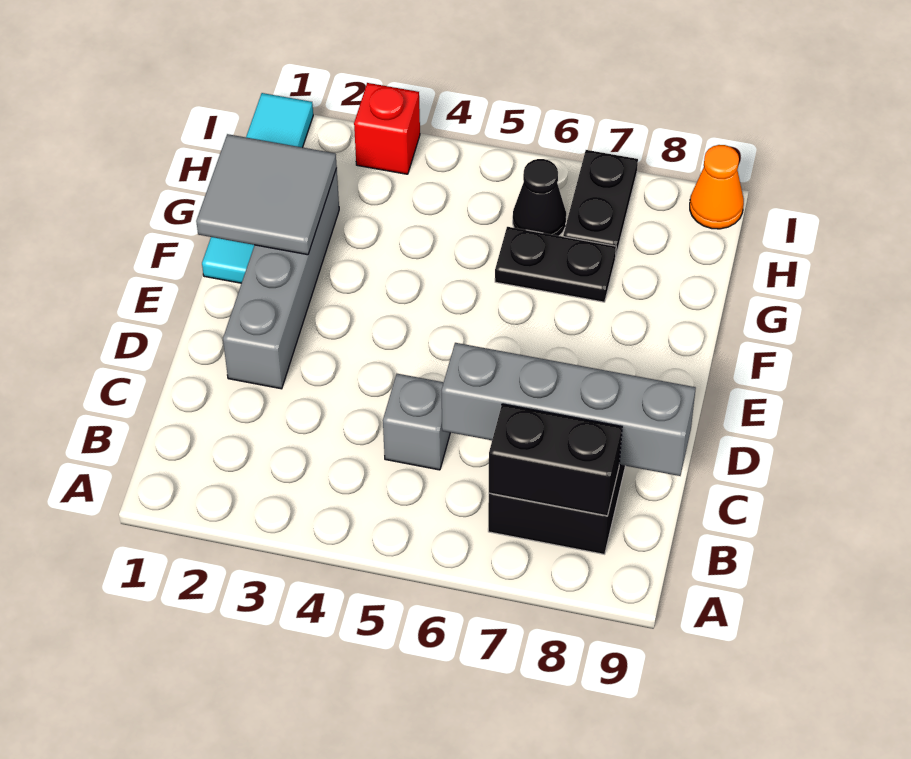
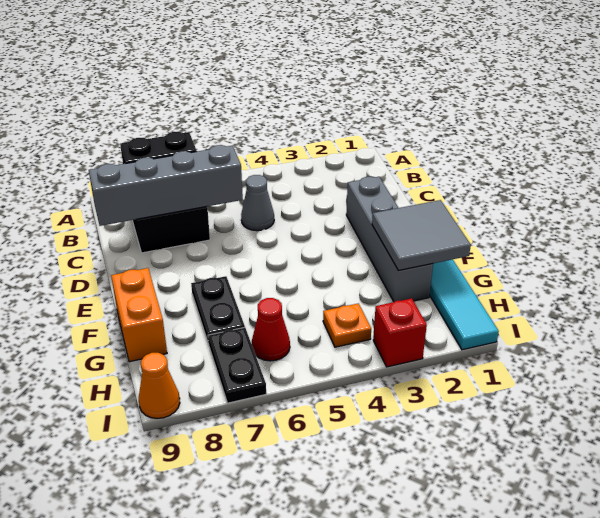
grey brick C5 level 1 -> grey cone C5 level 1
none -> orange brick F9:G9 level 1
black plate G6:G7 level 1 -> black plate F7:G7 level 1
none -> orange plate H4 level 1
black cone H6 level 1 -> red cone H6 level 1

